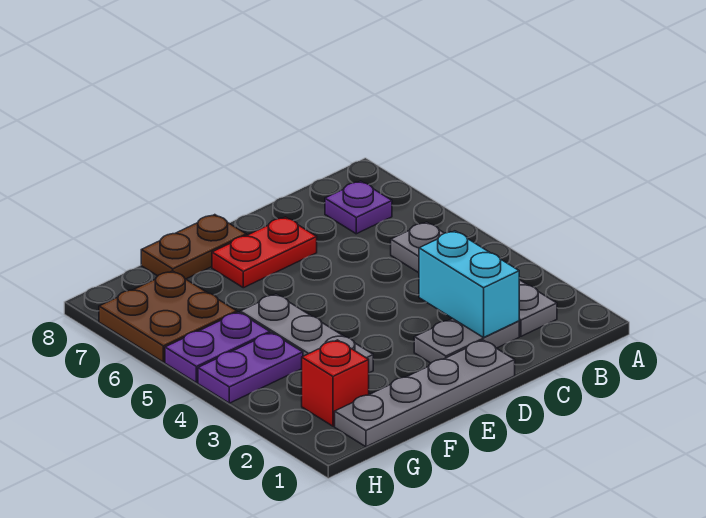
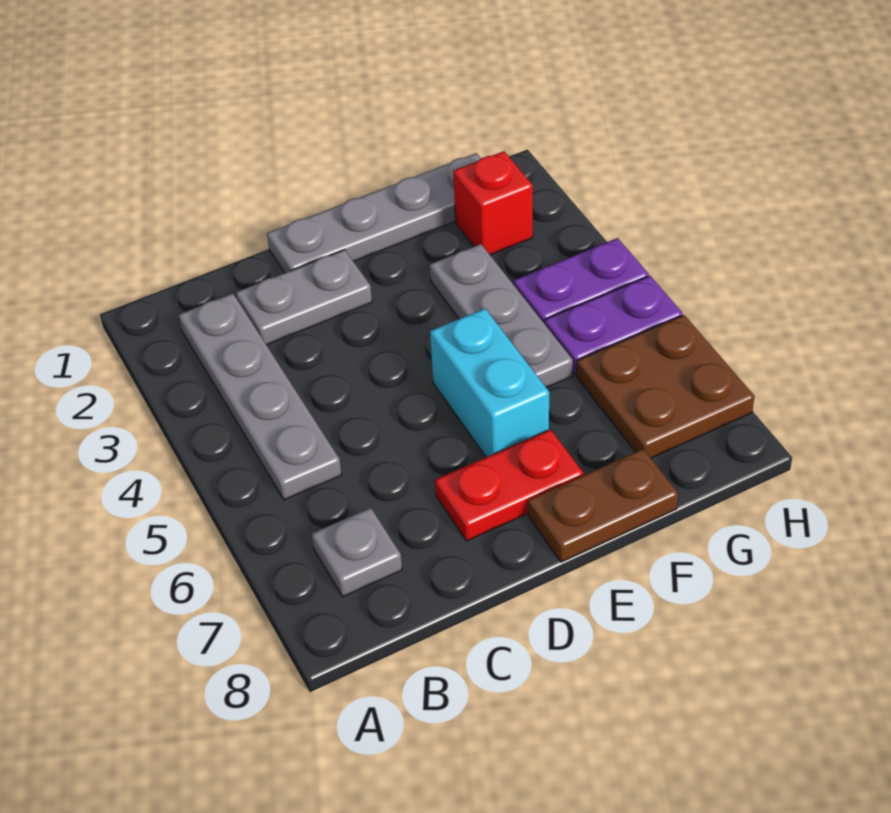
purple plate B7 level 1 -> grey plate B7 level 1
cyan brick C2:C3 level 2 -> cyan brick E5:E6 level 1

